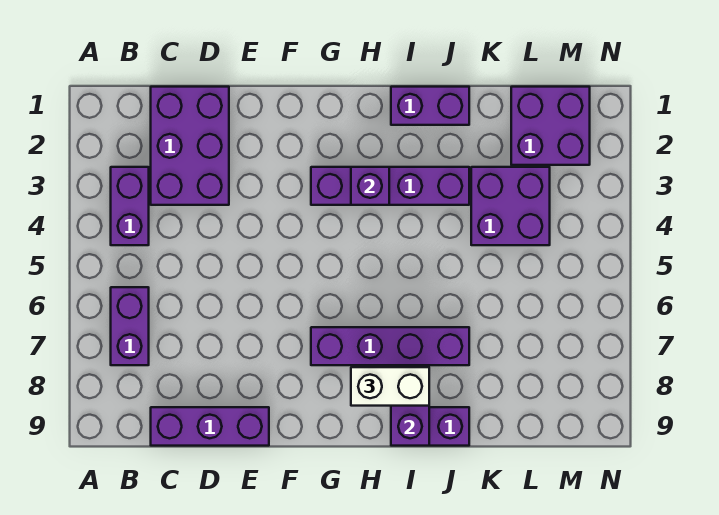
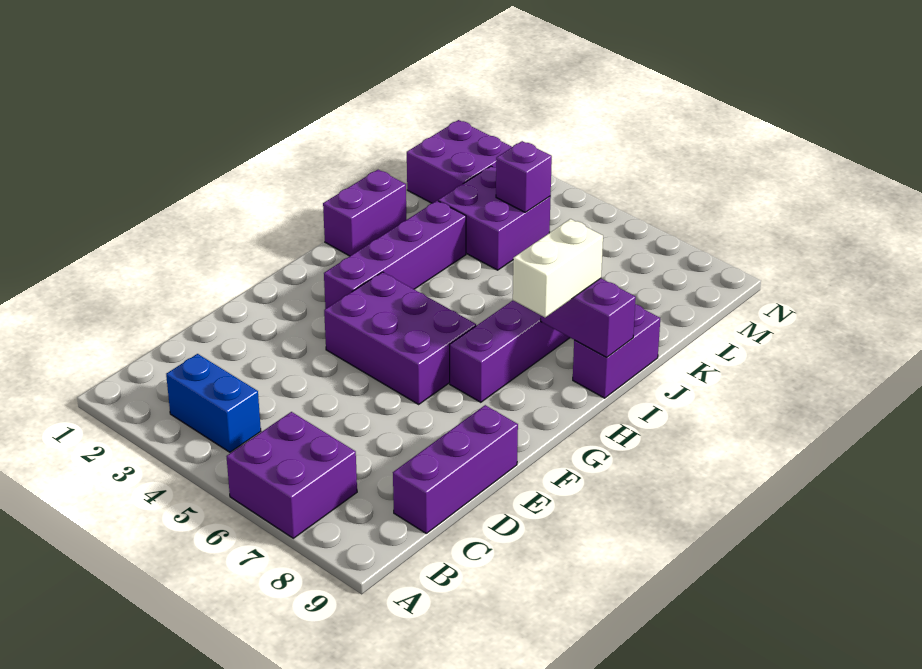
purple brick B3:B4 level 1 -> blue brick B3:B4 level 1
purple brick B6:B7 level 1 -> purple brick A6:B7 level 1
purple brick C1:D3 level 1 -> purple brick F4:G6 level 1
purple brick H3 level 2 -> purple brick L4 level 2

